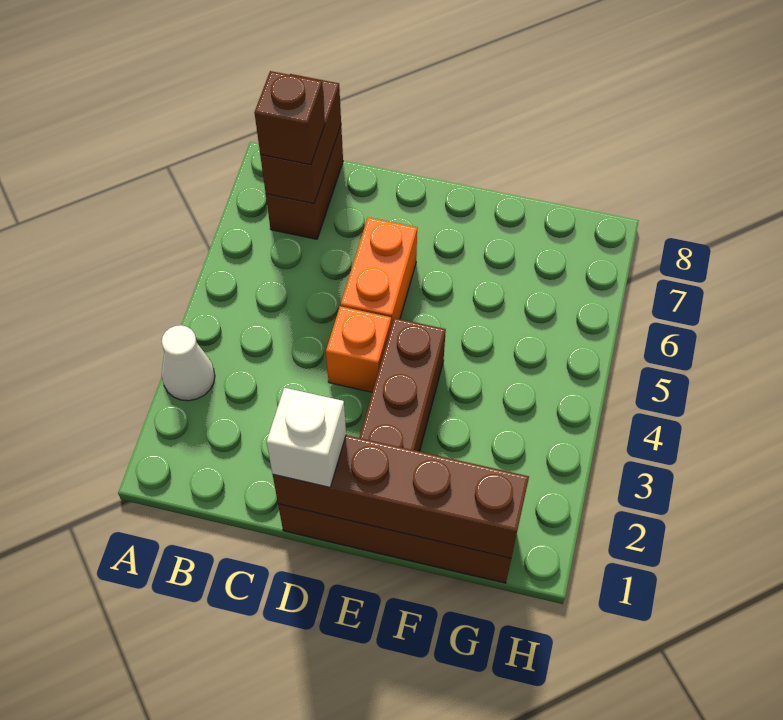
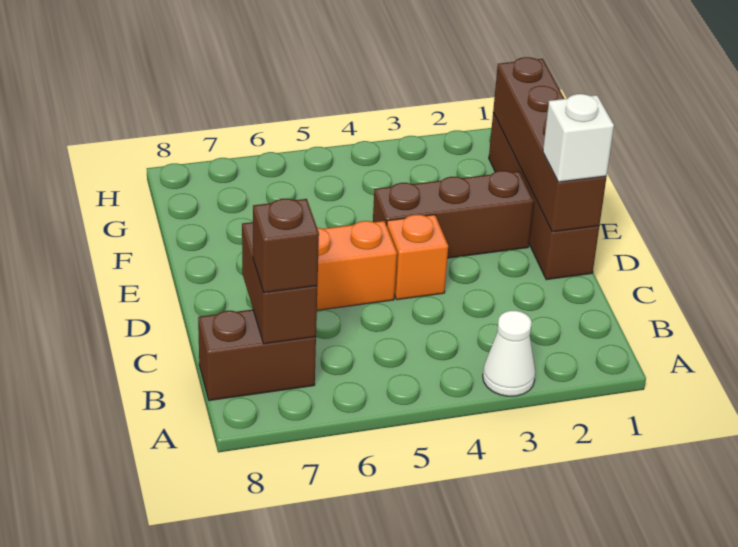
brown brick B7:B8 level 2 -> brown brick B7:C7 level 2

